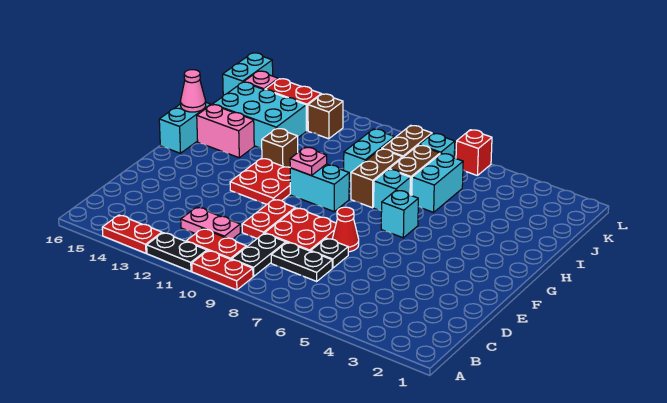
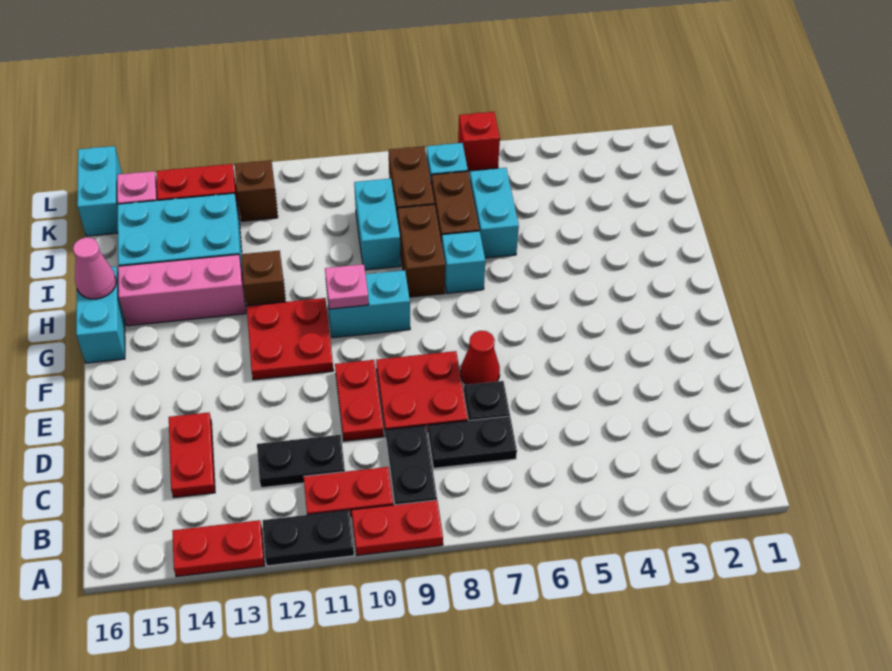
pink plate C11:C12 level 1 -> black plate C11:C12 level 1
none -> red plate C14:D14 level 1
cyan brick G6 level 1 -> none
pink brick H14:H15 level 1 -> pink brick H13:H15 level 1

